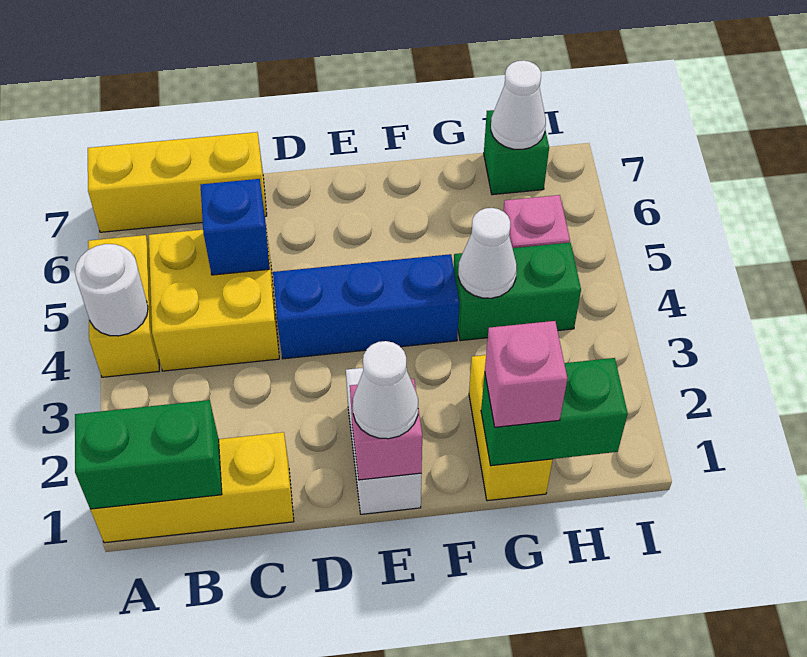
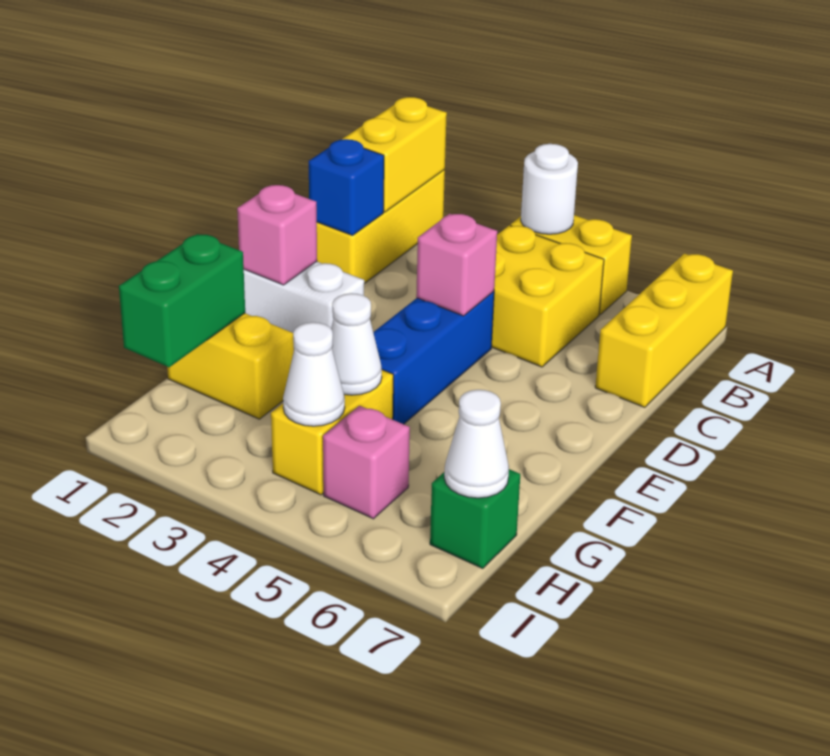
green brick A1:B1 level 2 -> yellow brick A1:B1 level 2
blue brick C5 level 2 -> blue brick C1 level 2
white cone E1 level 3 -> white cone H4 level 2
pink brick G1 level 3 -> pink brick D4 level 2
green brick G4:H4 level 1 -> yellow brick G4:H4 level 1

